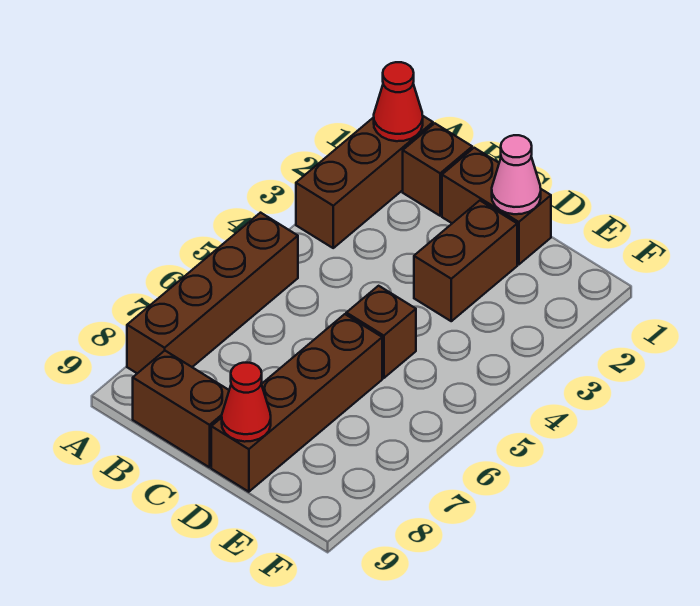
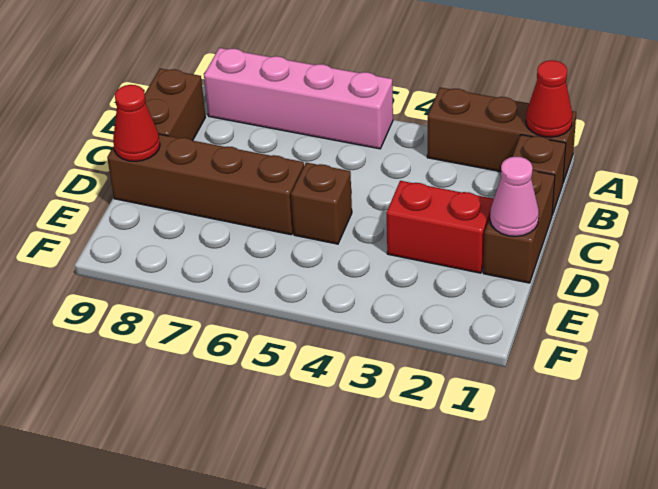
brown brick A5:A8 level 1 -> pink brick A5:A8 level 1
brown brick D2:D3 level 1 -> red brick D2:D3 level 1

